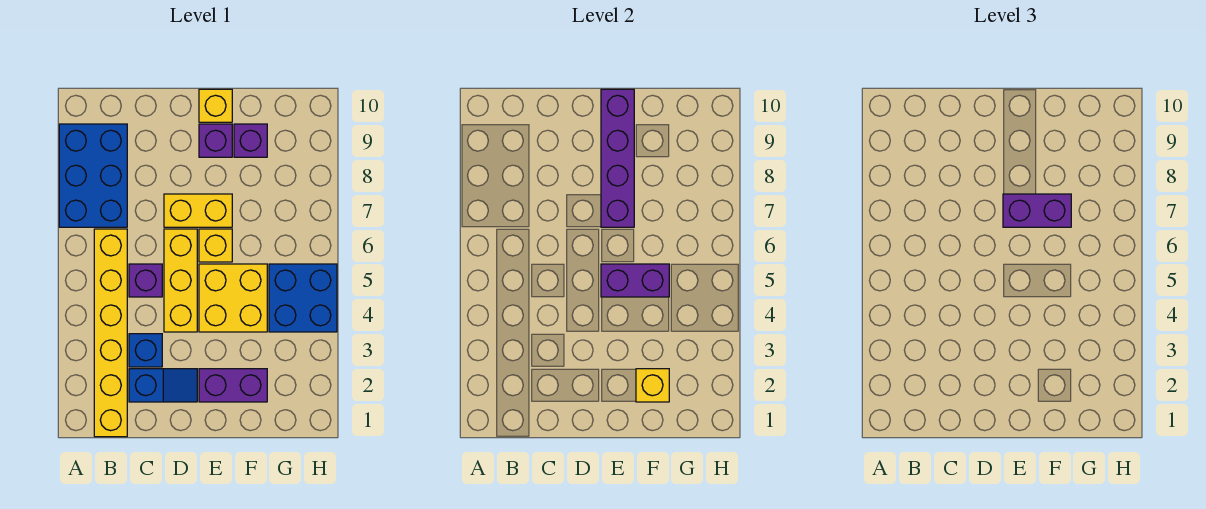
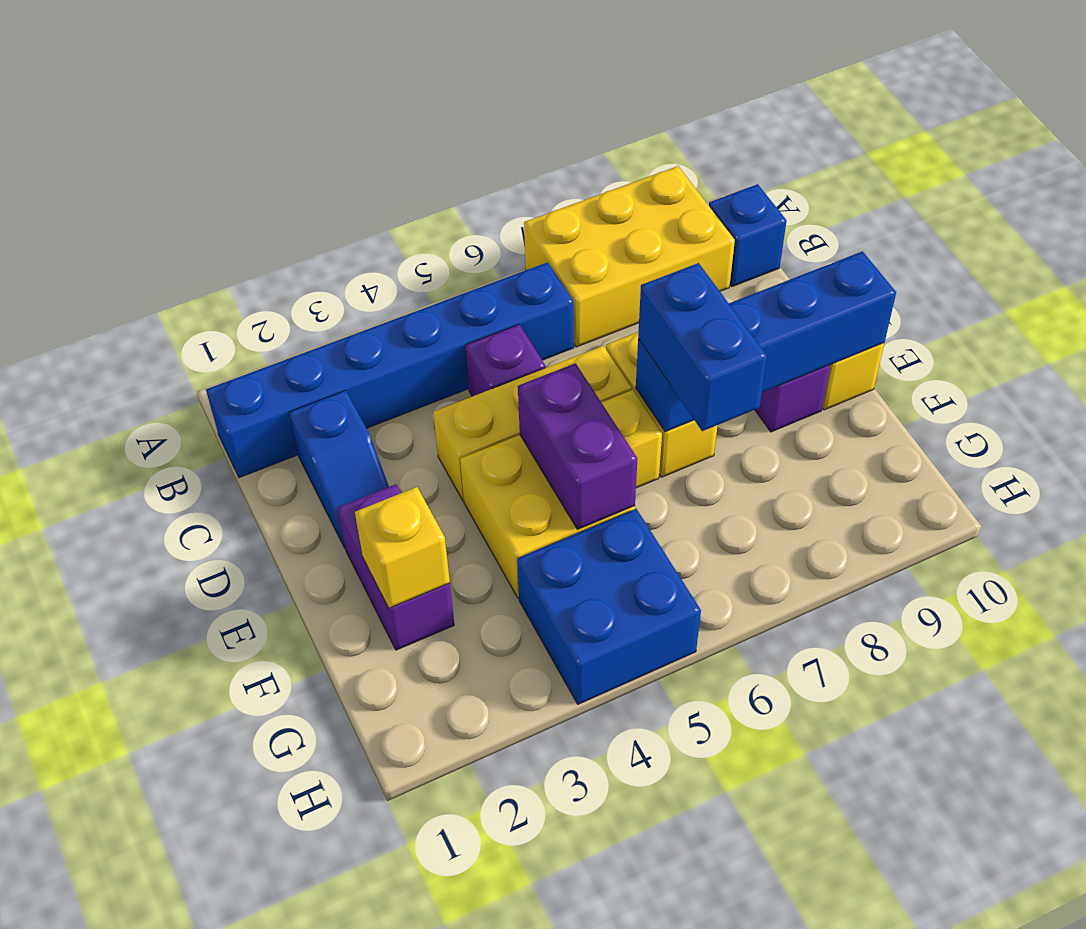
blue brick A7:B9 level 1 -> yellow brick A7:B9 level 1
yellow brick B1:B6 level 1 -> blue brick B1:B6 level 1
blue brick C3 level 1 -> blue brick B10 level 1
purple brick E7:E10 level 2 -> blue brick E7:E10 level 2
purple brick E7:F7 level 3 -> blue brick E7:F7 level 3
purple brick F9 level 1 -> none

